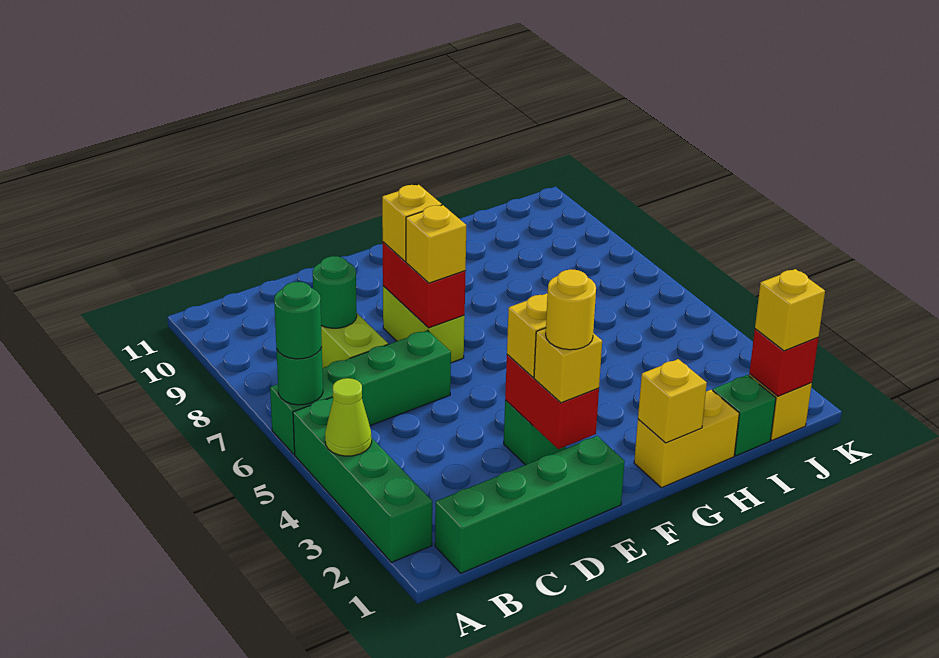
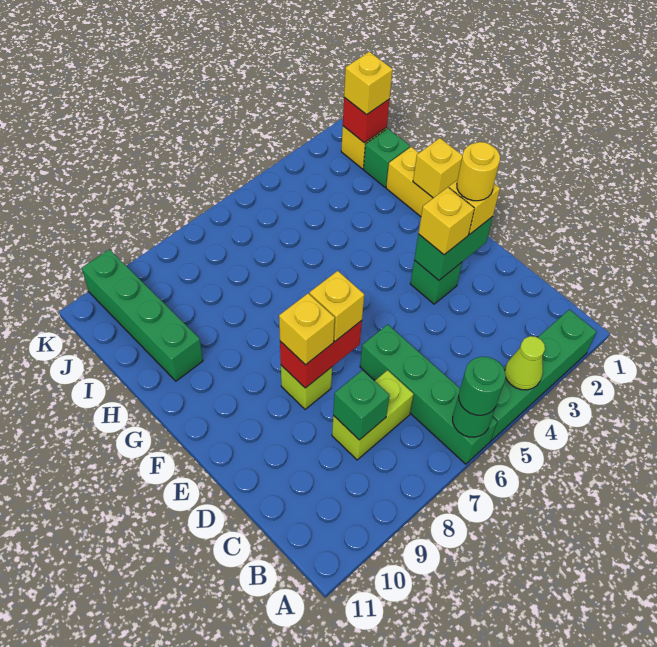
green brick B1:E1 level 1 -> green brick H10:K10 level 1
green round brick C8 level 2 -> green brick C8 level 2
red brick E2:E3 level 2 -> green brick E2:E3 level 2
lime brick E7:E8 level 1 -> lime brick E8 level 1

